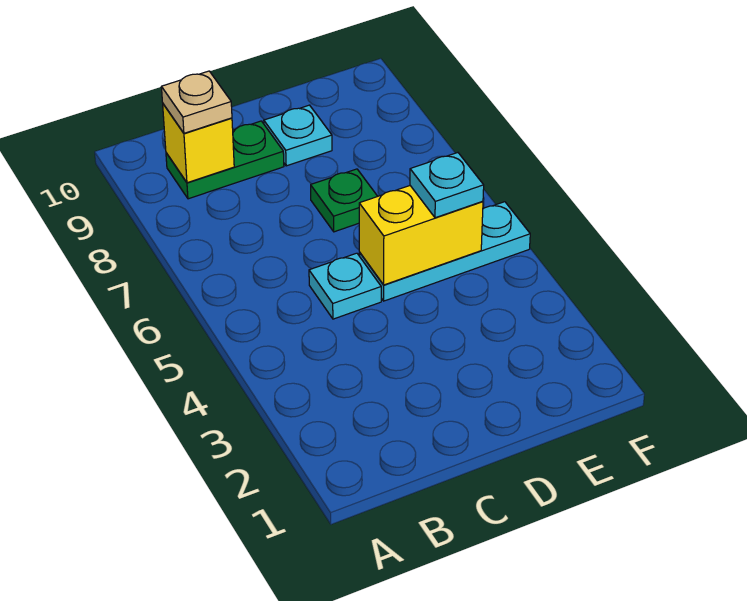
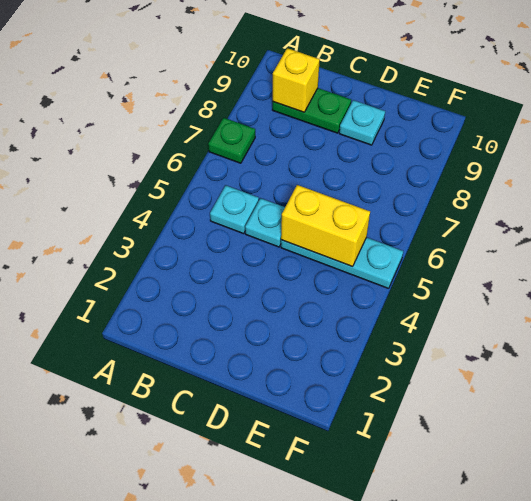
tan plate B9 level 3 -> none
green plate D7 level 1 -> green plate A7 level 1
cyan plate E5 level 3 -> cyan plate B5 level 1

